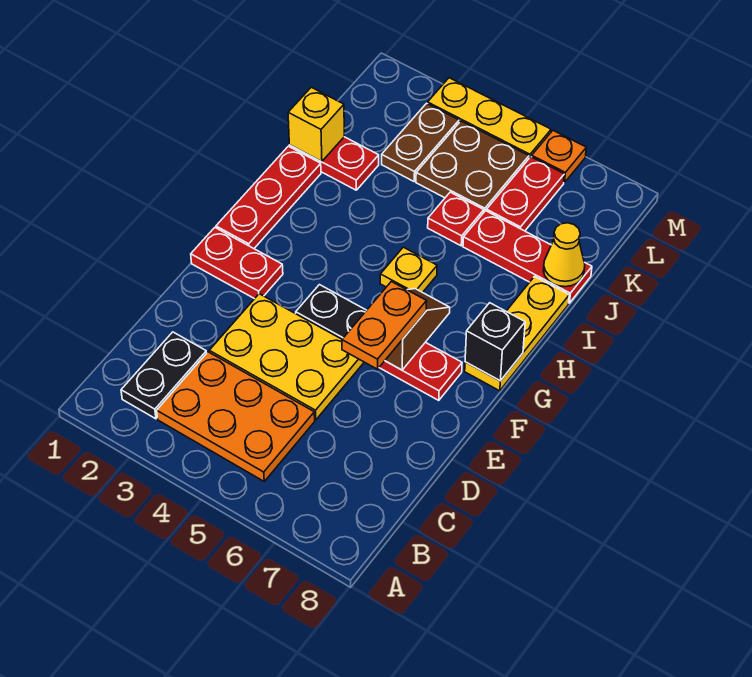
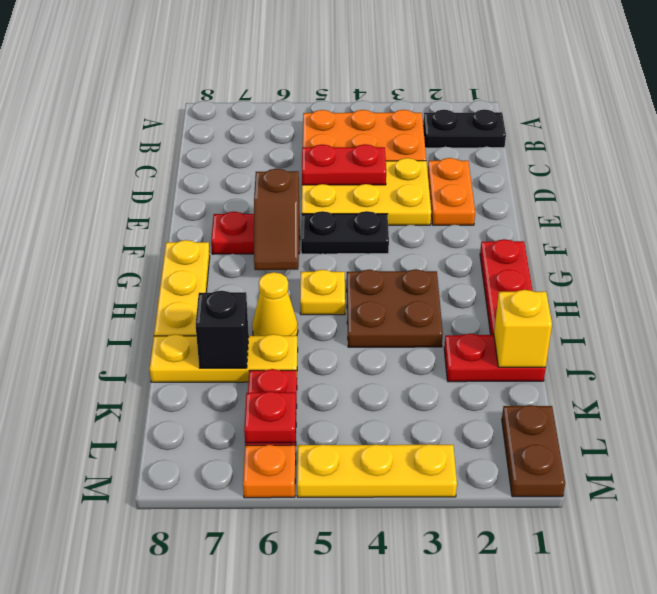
black plate B2:C2 level 1 -> black plate B1:B2 level 1
orange plate E6:F6 level 3 -> orange plate D2:E2 level 1
red plate F1:F2 level 1 -> red plate D4:D5 level 2
black brick G8 level 2 -> black brick J7 level 2
red plate J5 level 1 -> red plate L6 level 2
red plate J6:J8 level 1 -> yellow plate J6:J8 level 1
yellow cone J8 level 2 -> yellow cone I6 level 1
brown plate K3:L3 level 1 -> brown plate L1:M1 level 1
brown plate K4:L5 level 1 -> brown plate H3:I4 level 1

